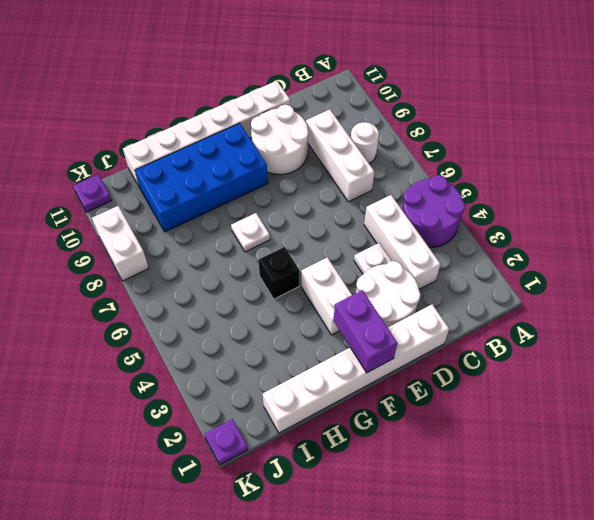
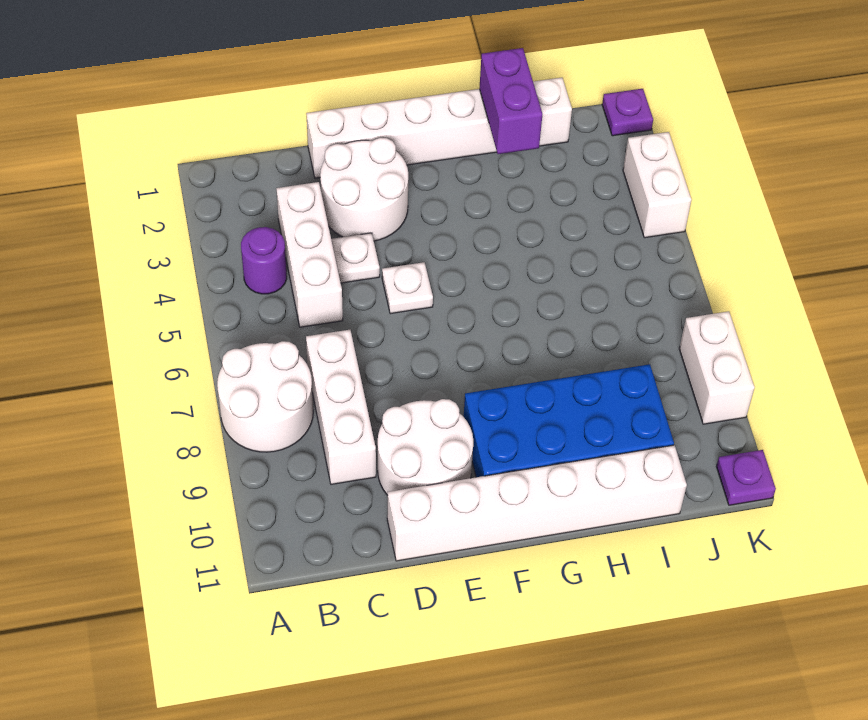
purple round brick A4:B5 level 1 -> purple round brick B4 level 1
white round brick B8 level 1 -> white round brick A7:B8 level 1
purple brick F1:F2 level 2 -> purple brick H1:H2 level 2
white brick F3:F4 level 1 -> white brick K3:K4 level 1
black brick G5 level 1 -> none
white plate G7 level 1 -> white plate E5 level 1

